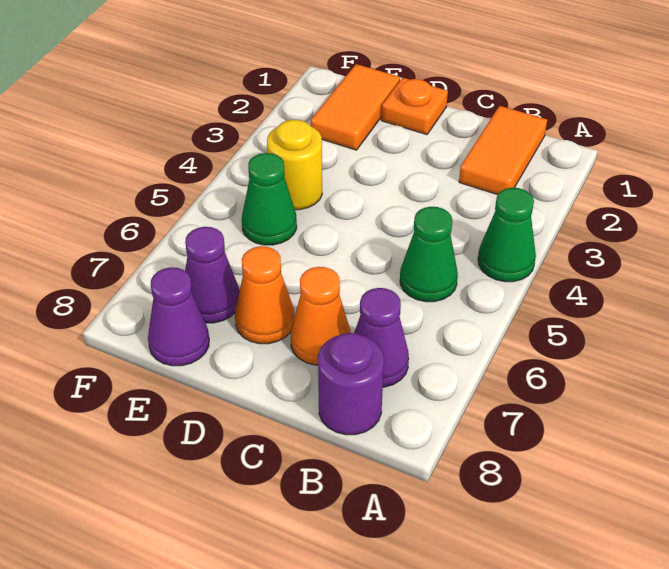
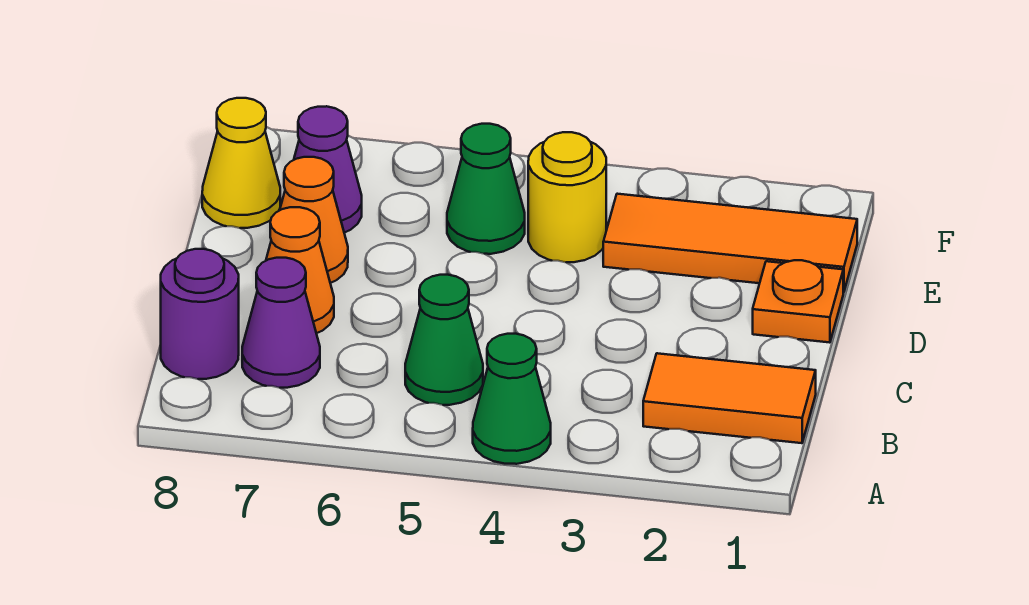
orange tile E1:E2 level 1 -> orange tile E1:E3 level 1
purple cone E8 level 1 -> yellow cone E8 level 1

